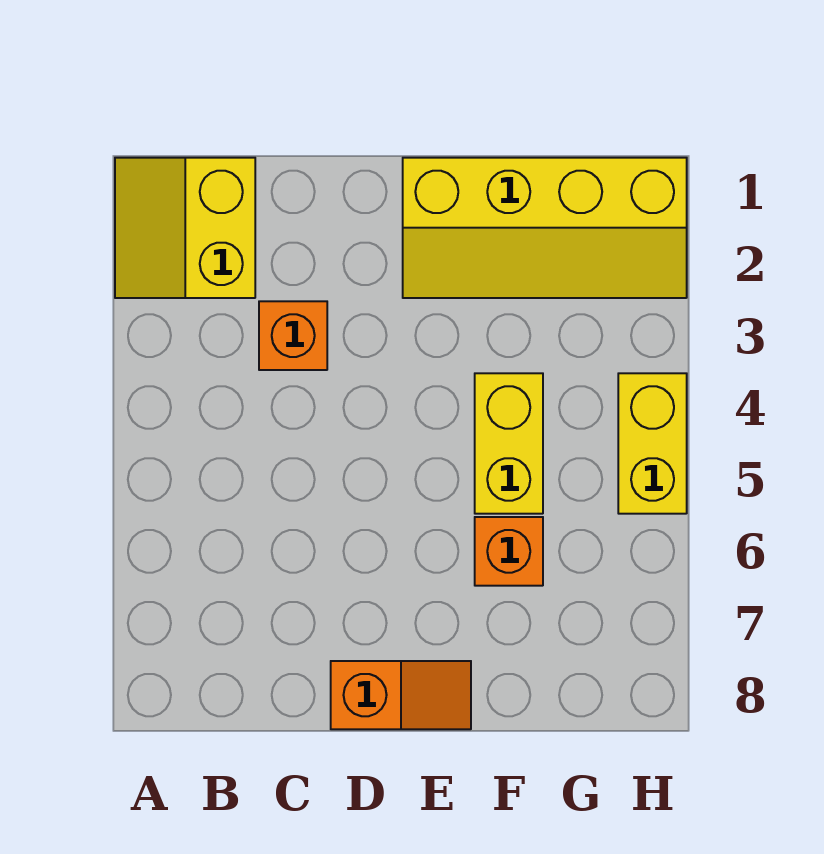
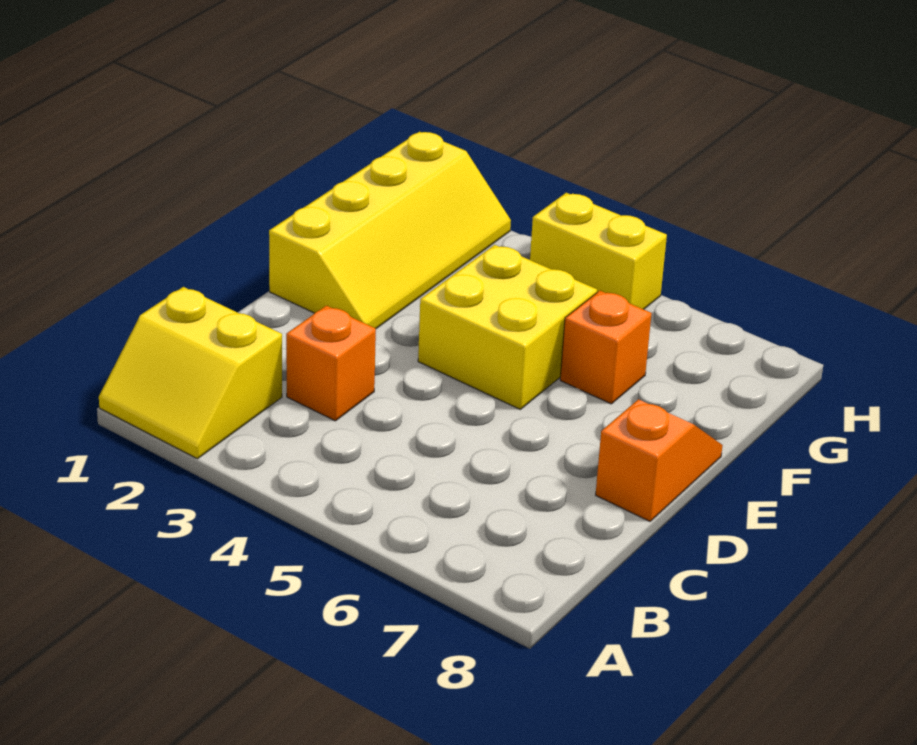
yellow brick F4:F5 level 1 -> yellow brick E4:F5 level 1

